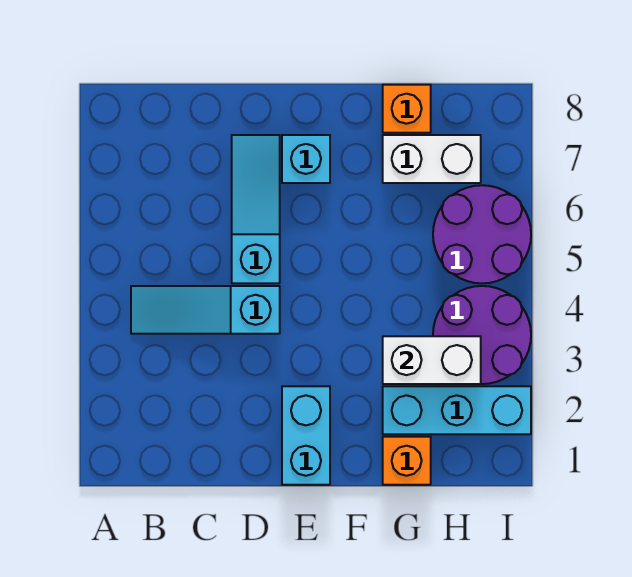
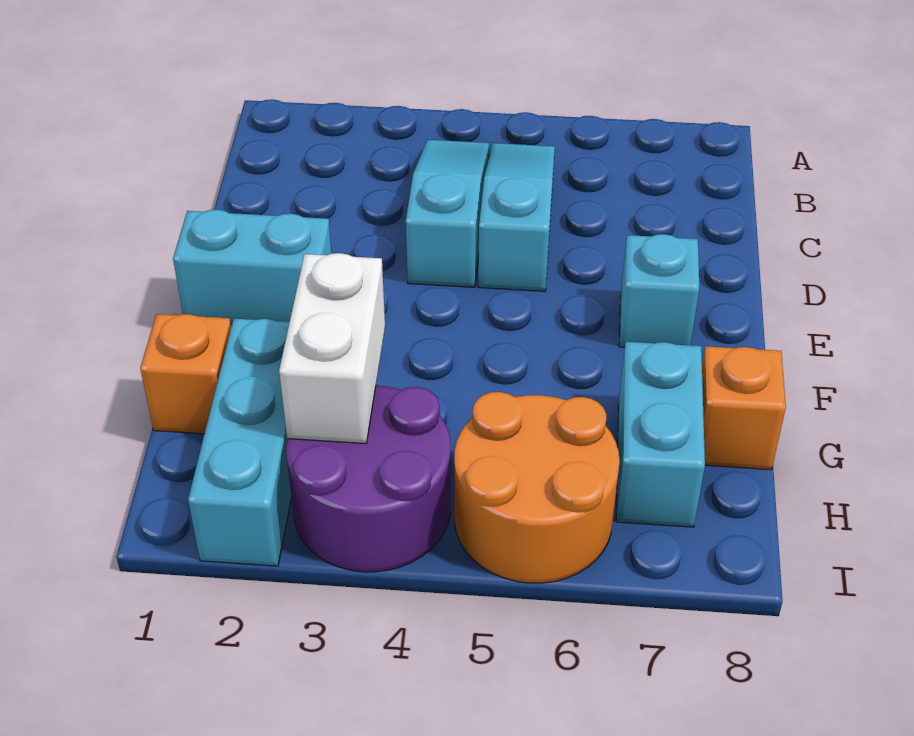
cyan slope D5:D7 level 1 top 5 -> cyan slope B5:D5 level 1 top D
white brick G7:H7 level 1 -> cyan brick G7:H7 level 1
purple round brick H5:I6 level 1 -> orange round brick H5:I6 level 1

